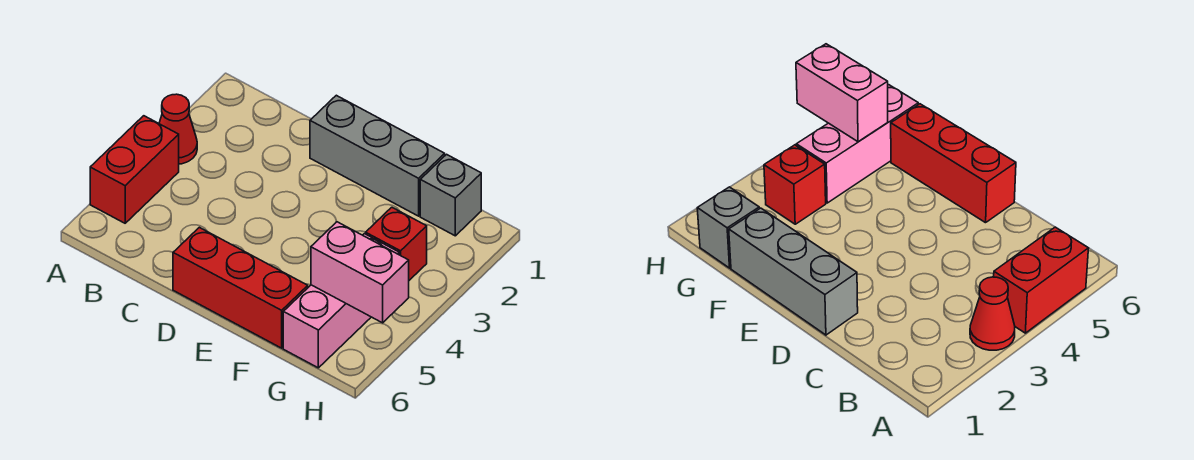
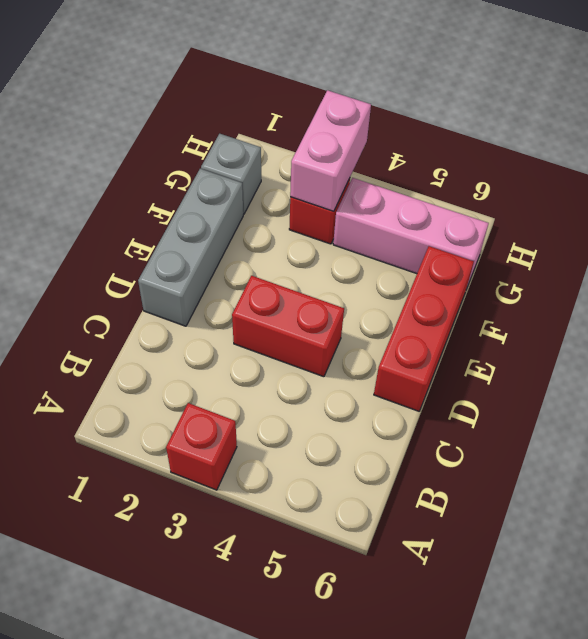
red cone A3 level 1 -> red brick A3 level 1
red brick A4:A5 level 1 -> red brick D3:D4 level 1
pink brick G5:H5 level 2 -> pink brick G3:H3 level 2

